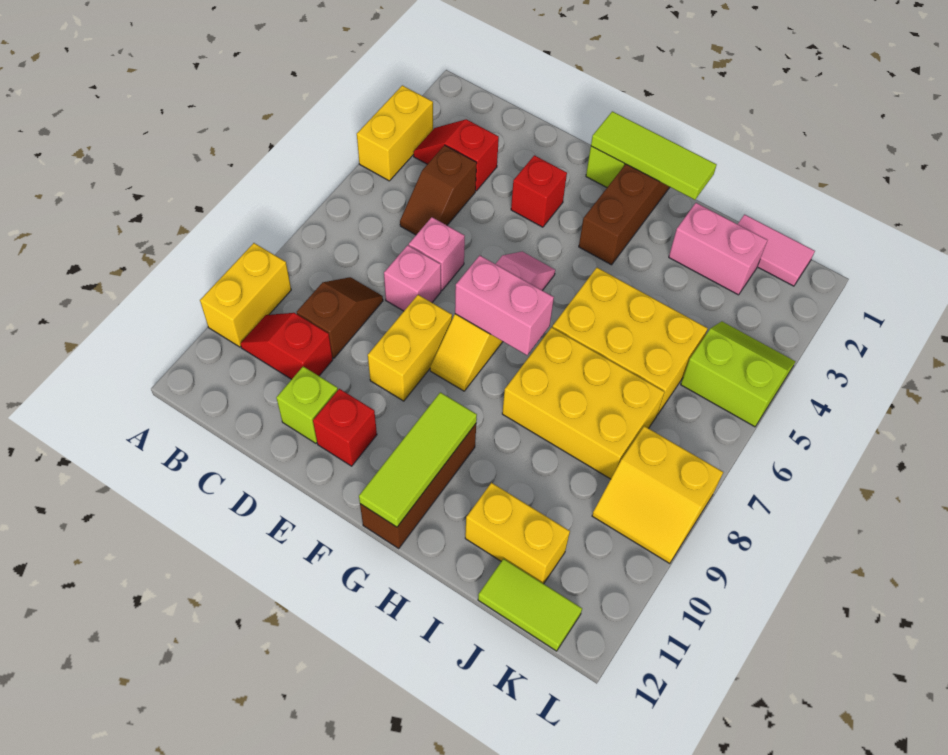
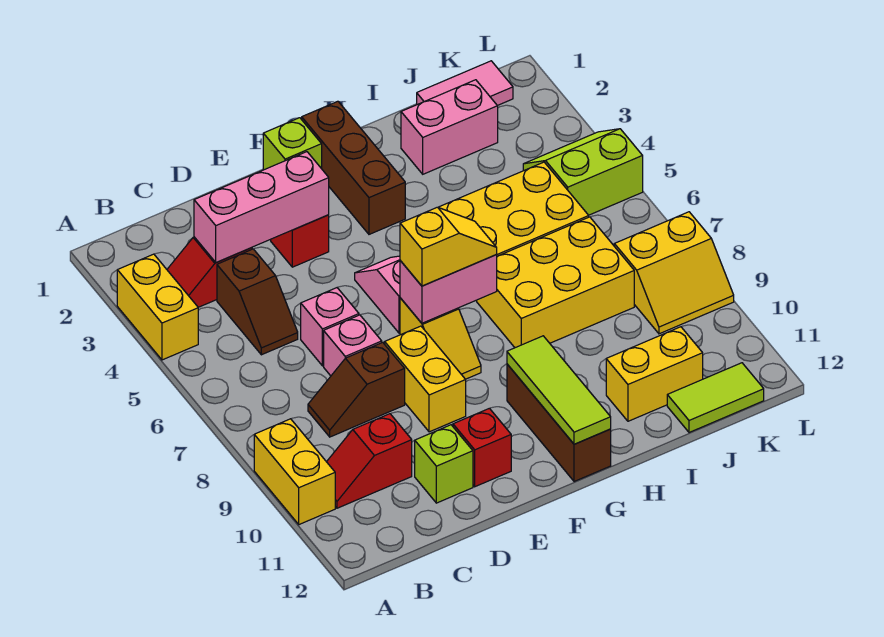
none -> pink brick C3:E3 level 2
brown slope C8:C9 level 1 top 9 -> brown slope C8:D8 level 1 top D
lime tile F1:H1 level 2 -> none
none -> yellow slope F7:G7 level 3 top F

